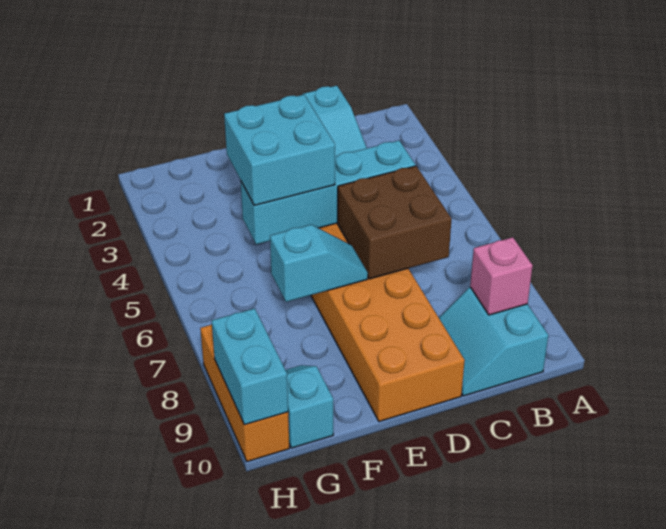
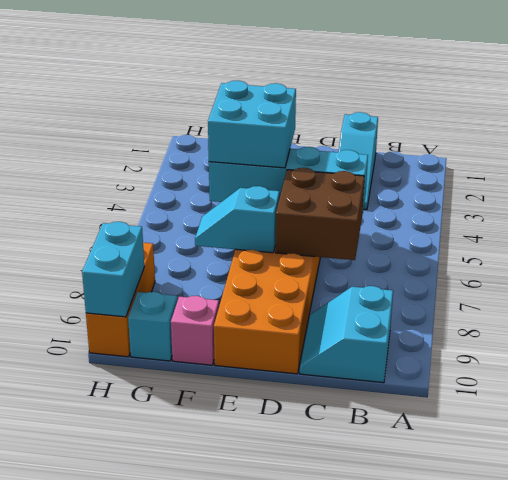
pink brick B9 level 2 -> pink brick F10 level 1
cyan slope E7:F7 level 2 top F -> cyan slope E7:F7 level 2 top E

